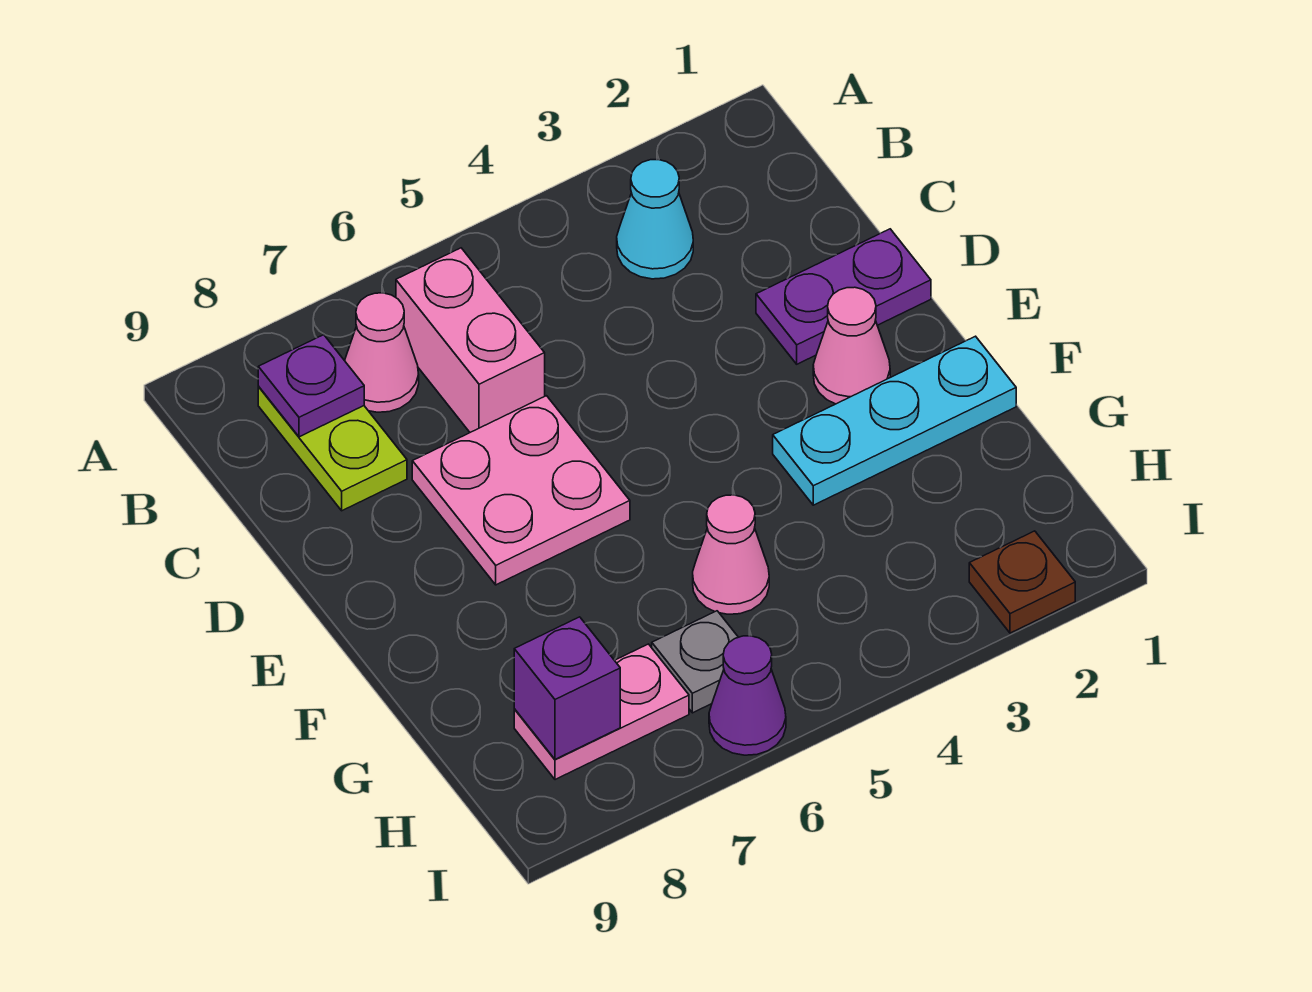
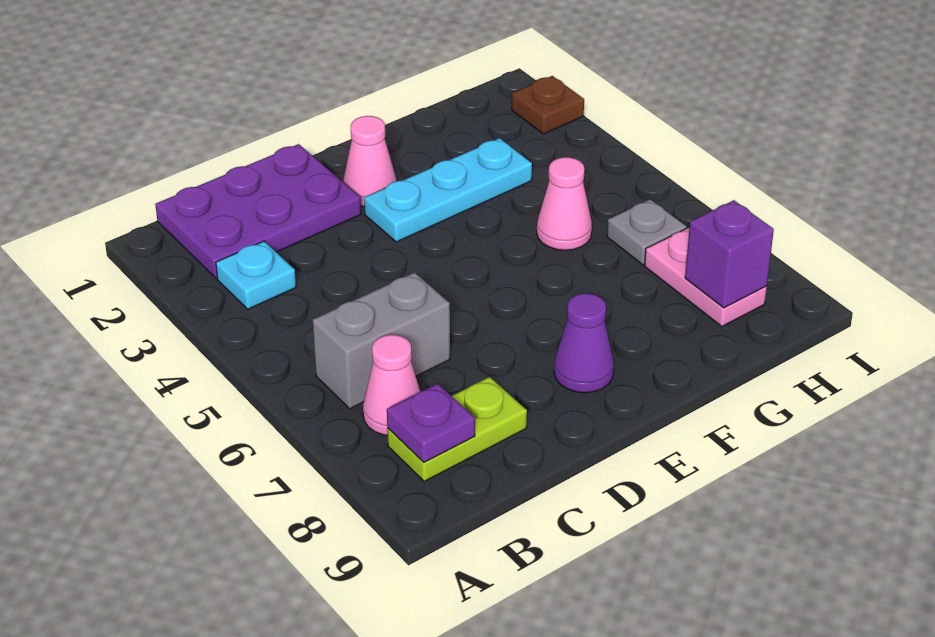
cyan cone B3 level 1 -> cyan plate B3 level 1
pink brick B6:C6 level 1 -> grey brick B6:C6 level 1
purple plate D1:D2 level 1 -> purple plate B1:D2 level 1
pink plate D6:E7 level 1 -> none
cyan plate F1:F3 level 1 -> cyan plate E3:G3 level 1
purple cone I6 level 1 -> purple cone E8 level 1

